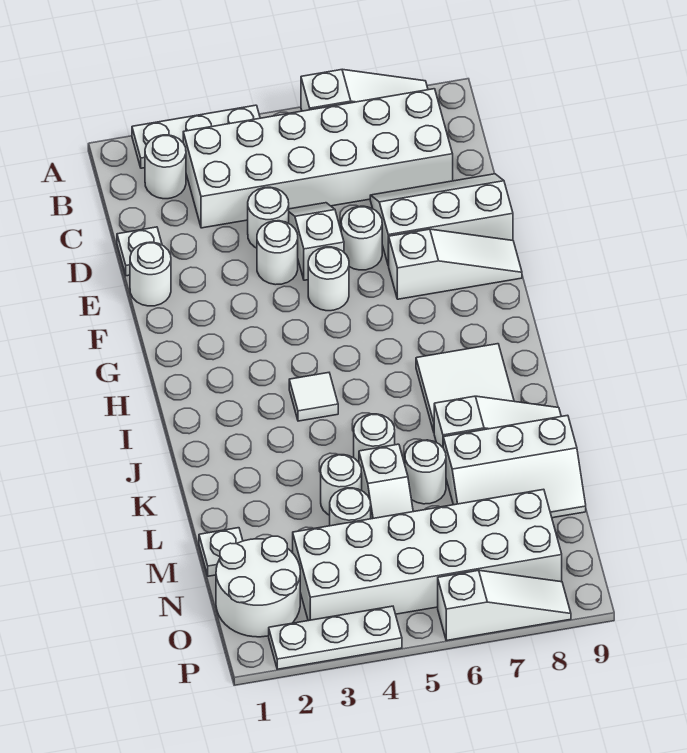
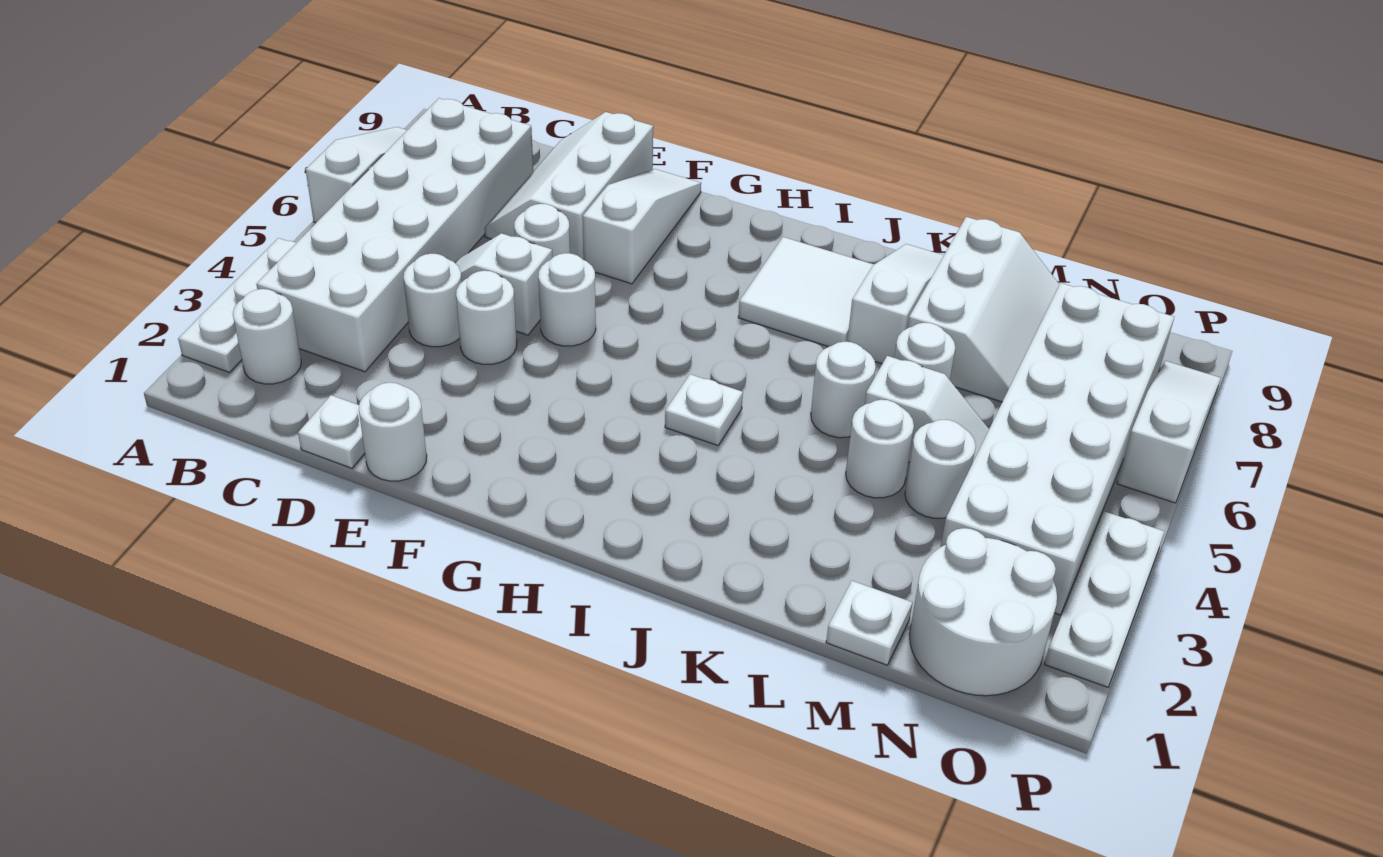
white tile I4 level 1 -> white plate I4 level 1

